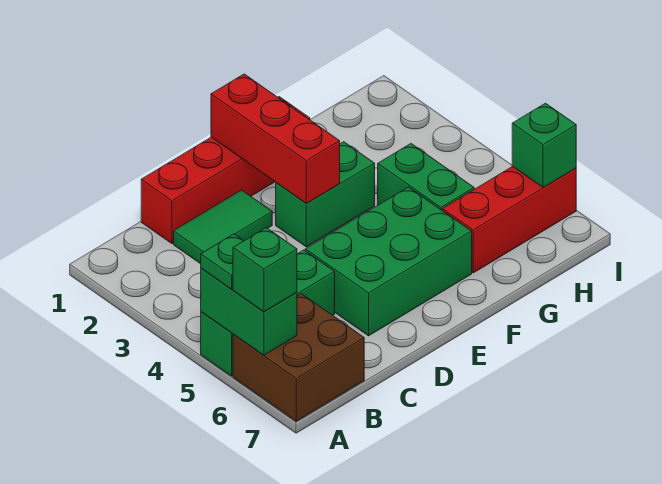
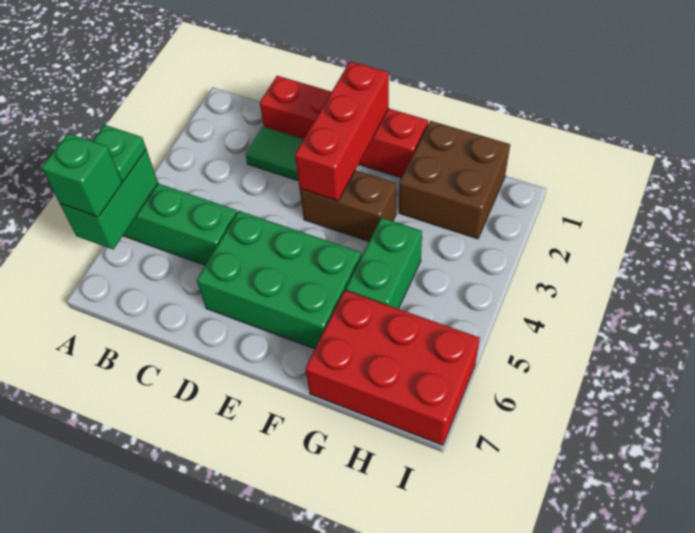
brown brick A6:B7 level 1 -> brown brick G1:H2 level 1
green brick E3:F3 level 1 -> brown brick E3:F3 level 1
red brick G6:I6 level 1 -> red brick G6:I7 level 1
green brick I6 level 2 -> none

